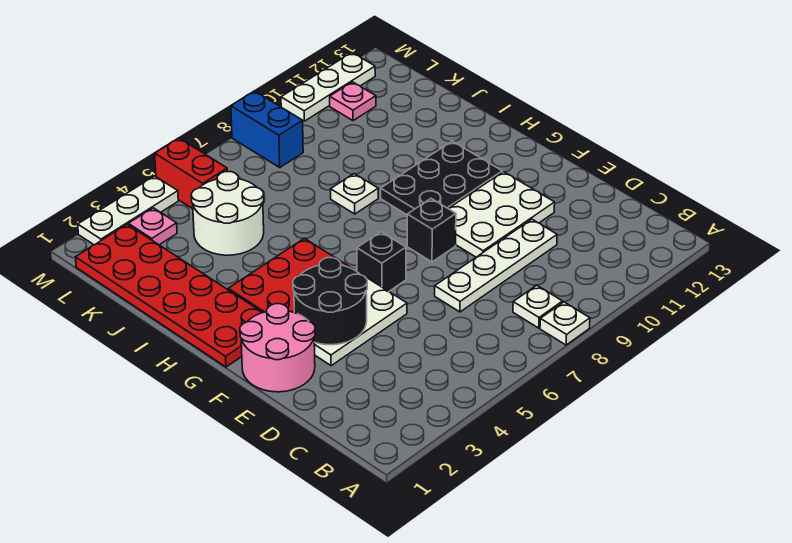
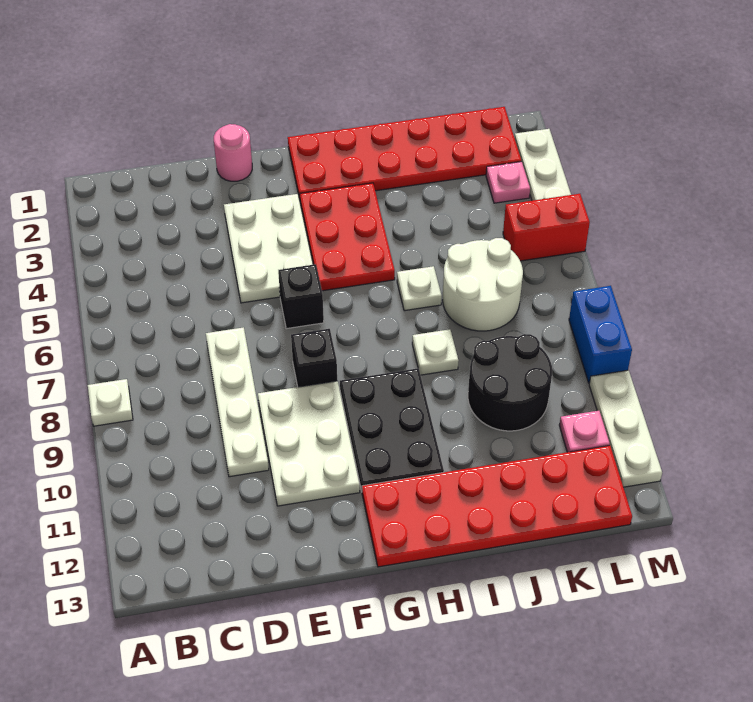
white plate B8 level 1 -> white plate I6 level 1
pink round brick E1:F2 level 1 -> pink round brick E1 level 1
black round brick E3:F4 level 2 -> black round brick J9:K10 level 1
none -> red plate G12:L13 level 1
white round brick J4:K5 level 1 -> white round brick J6:K7 level 1
blue brick L8:M8 level 1 -> blue brick M8:M9 level 1

